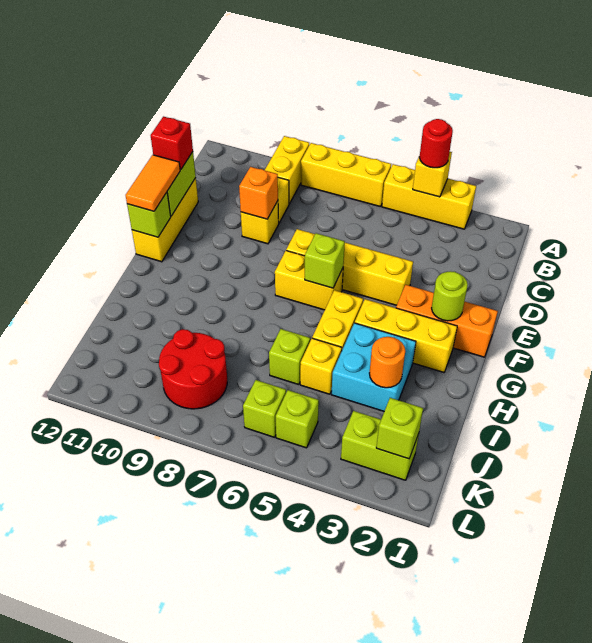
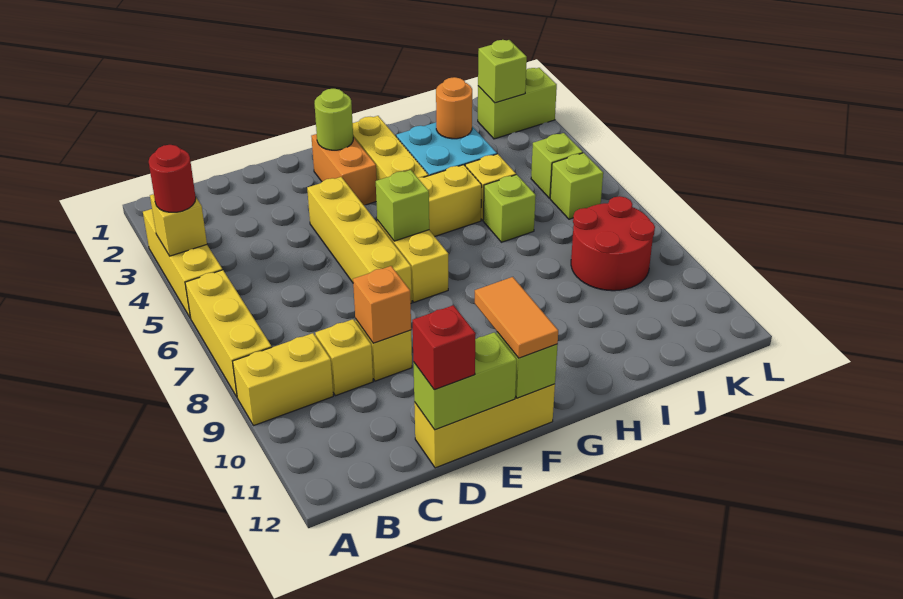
orange tile E12:F12 level 3 -> orange tile F11:F12 level 3
orange brick F1:F3 level 1 -> orange brick F2:F3 level 1
lime brick K2:K3 level 1 -> lime brick K2:L2 level 1

